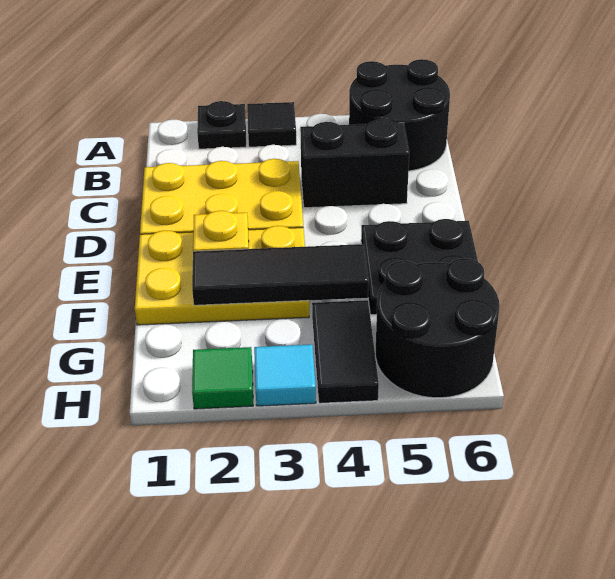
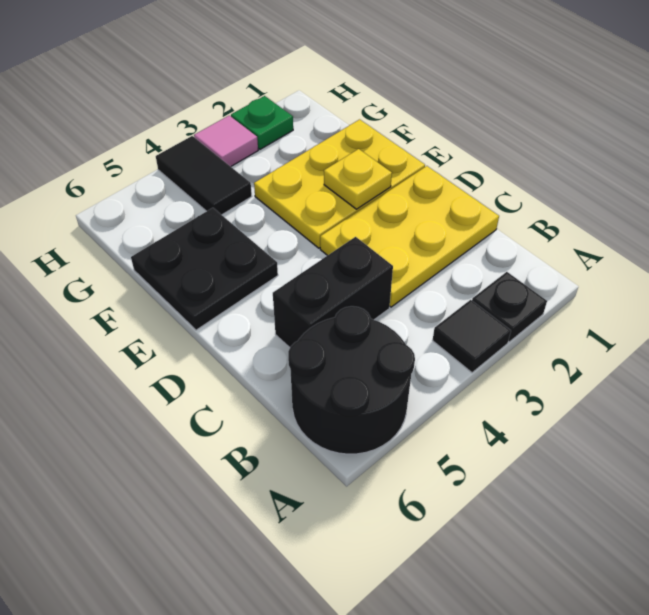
black tile F2:F4 level 2 -> none
black round brick G5:H6 level 1 -> none
green tile H2 level 1 -> green plate H2 level 1
cyan tile H3 level 1 -> pink tile H3 level 1

